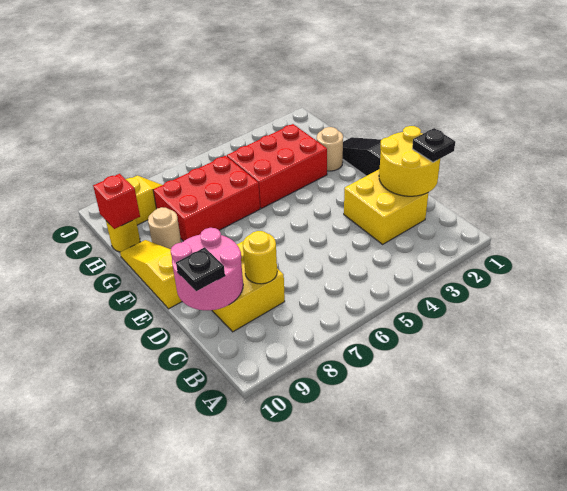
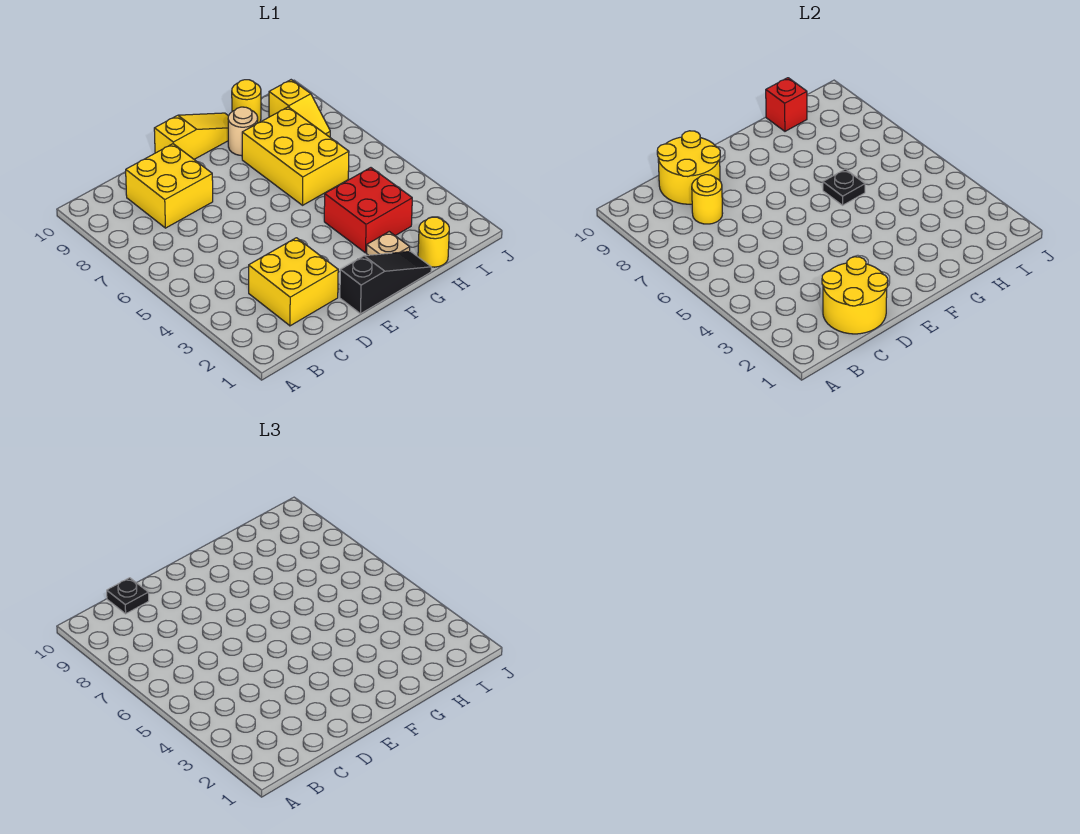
black plate C1 level 3 -> black plate G6 level 2
pink round brick C9:D10 level 2 -> yellow round brick C9:D10 level 2
tan round brick G2 level 1 -> tan plate G2 level 1
red brick G3:H5 level 1 -> red brick G3:H4 level 1
red brick G6:H8 level 1 -> yellow brick G6:H8 level 1
none -> yellow round brick H1 level 1

